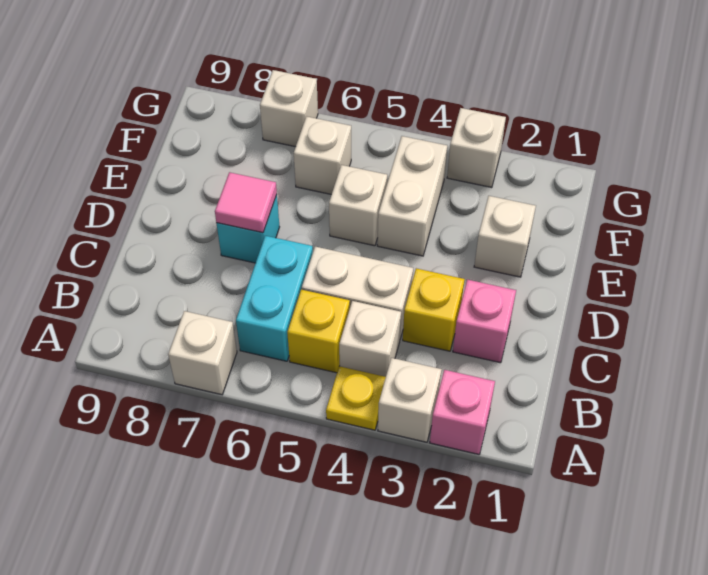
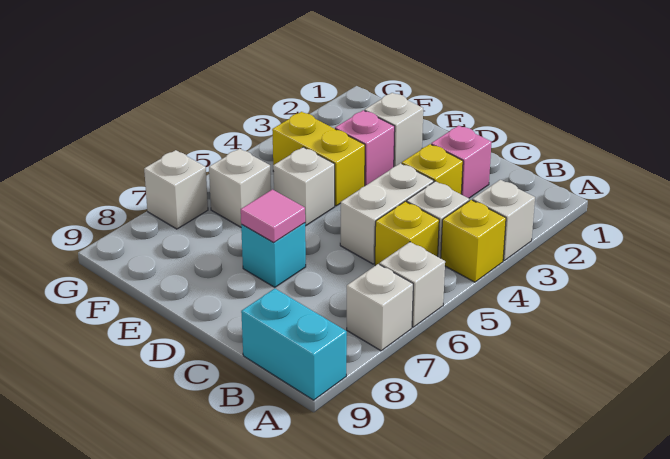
pink brick A2 level 1 -> pink brick E3 level 1
yellow plate A4 level 1 -> yellow brick A4 level 1
cyan brick B6:C6 level 1 -> cyan brick A9:B9 level 1
white brick E4:F4 level 1 -> yellow brick E4:F4 level 1
white brick G3 level 1 -> white brick A6 level 1

